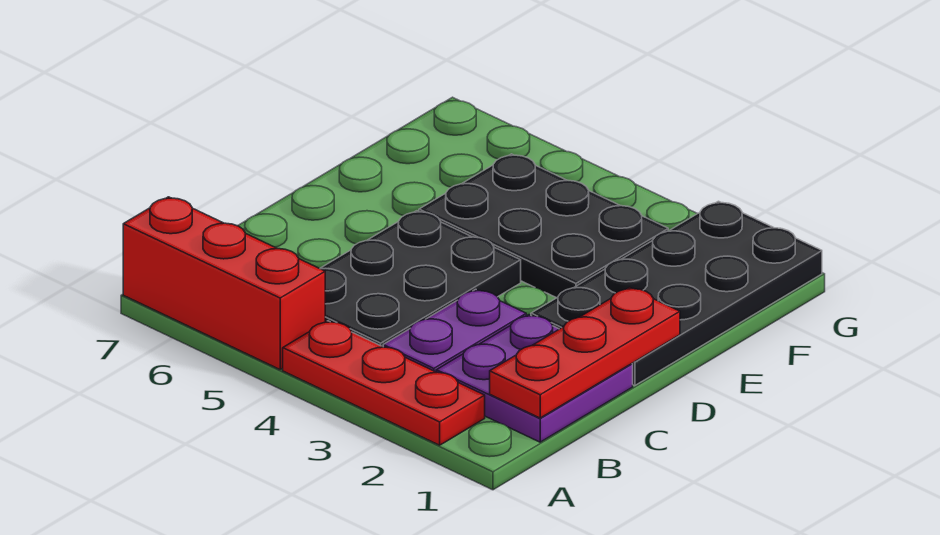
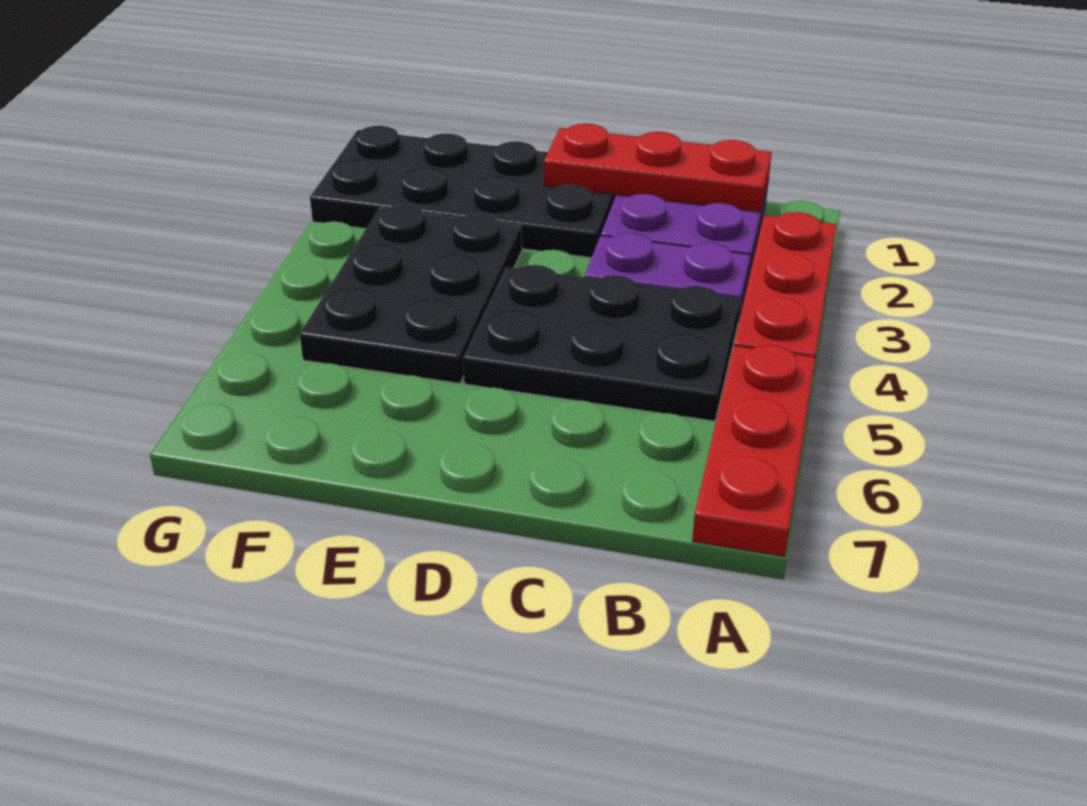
red brick A5:A7 level 1 -> red plate A5:A7 level 1

